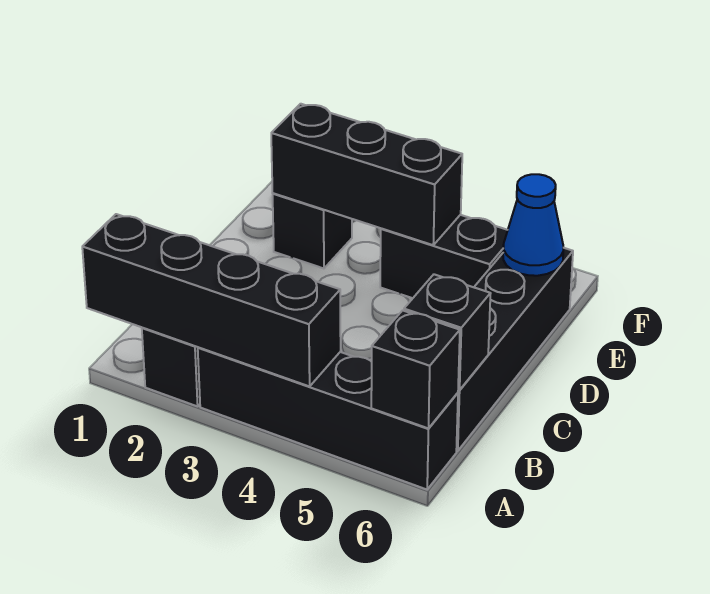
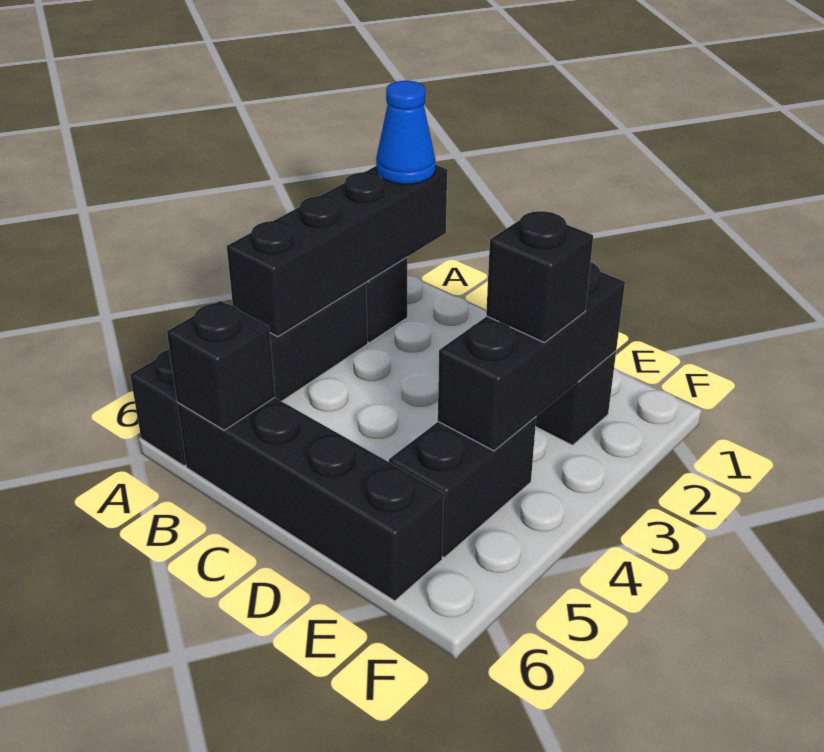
black brick A6 level 2 -> black brick E3 level 3
blue cone E6 level 2 -> blue cone A1 level 3

